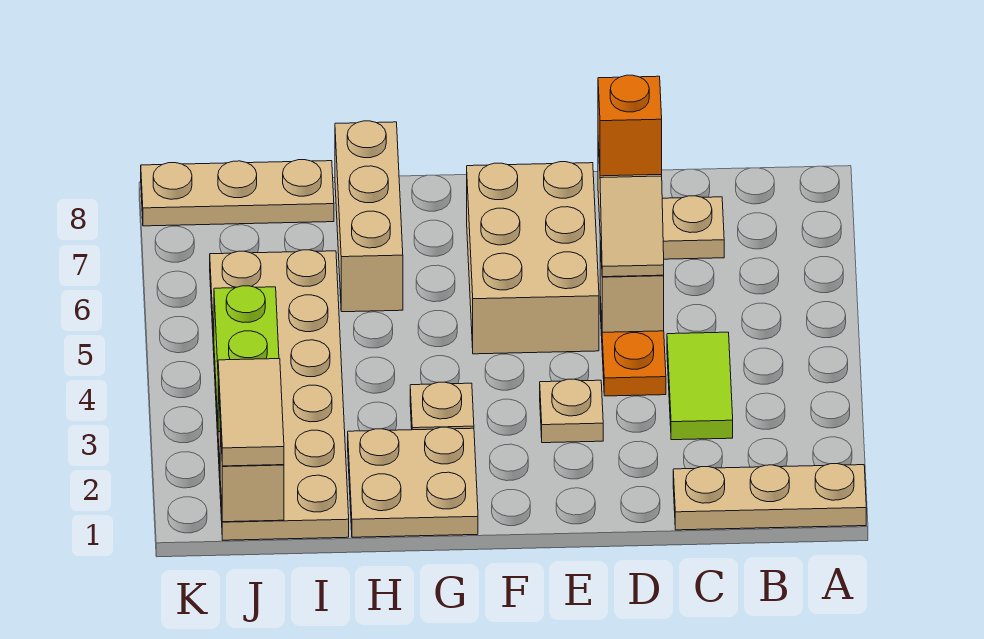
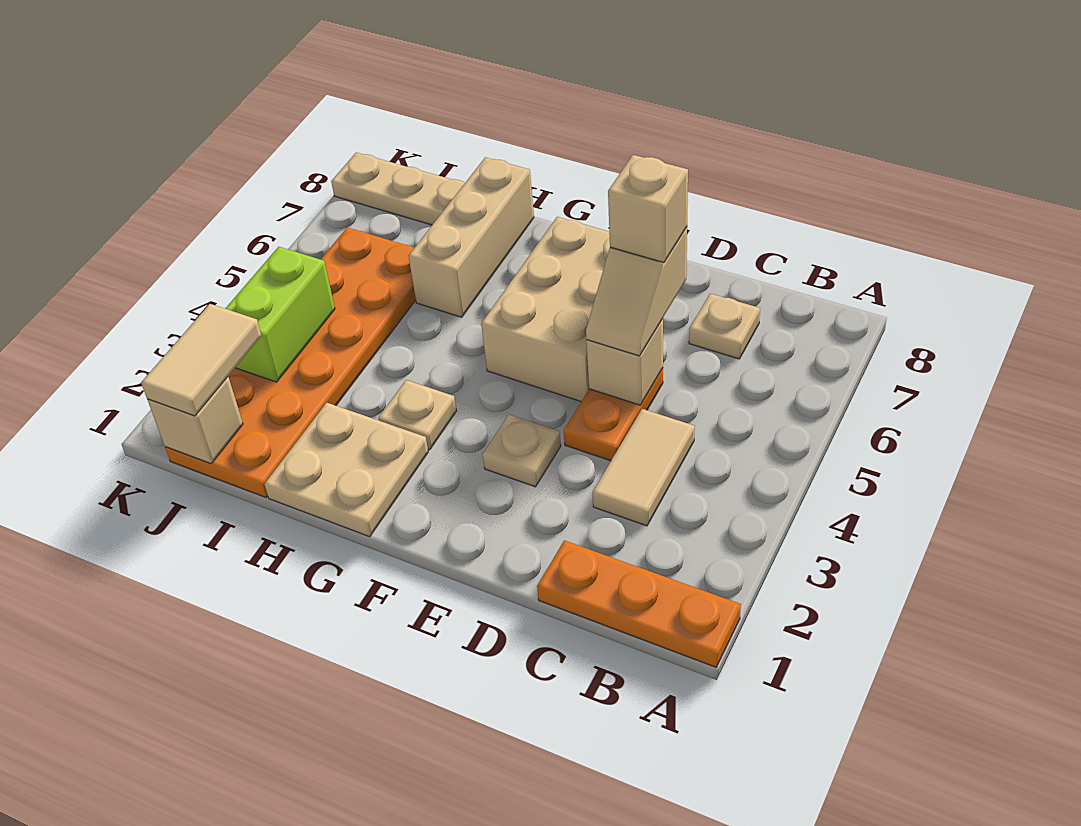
tan plate A1:C1 level 1 -> orange plate A1:C1 level 1
lime tile C3:C4 level 1 -> tan tile C3:C4 level 1
orange brick D6 level 4 -> tan brick D6 level 4
tan plate I1:J6 level 1 -> orange plate I1:J6 level 1

